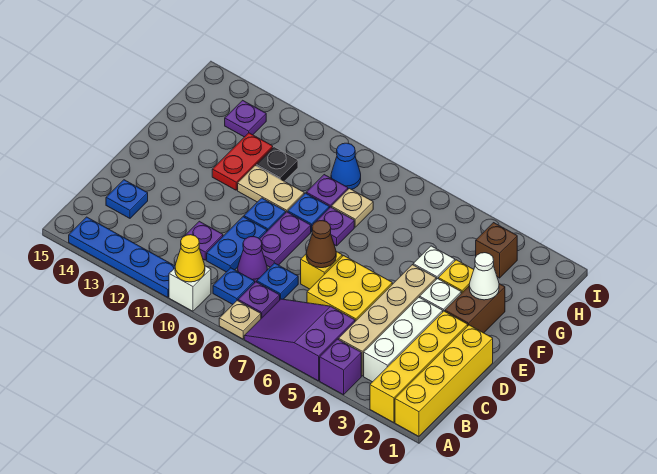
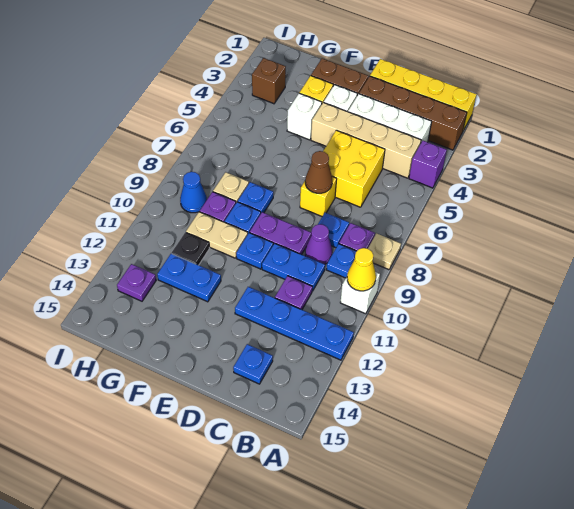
yellow brick A2:D2 level 1 -> brown brick A2:D2 level 1
purple slope A5:B7 level 1 top 5 -> none
blue plate A11:A14 level 1 -> blue plate A12:D12 level 1
white cone F2 level 2 -> none
purple plate F8 level 1 -> blue plate F8 level 1
tan plate F10:F11 level 1 -> tan plate F10:G10 level 1
red plate F12:G12 level 1 -> blue plate F12:G12 level 1

